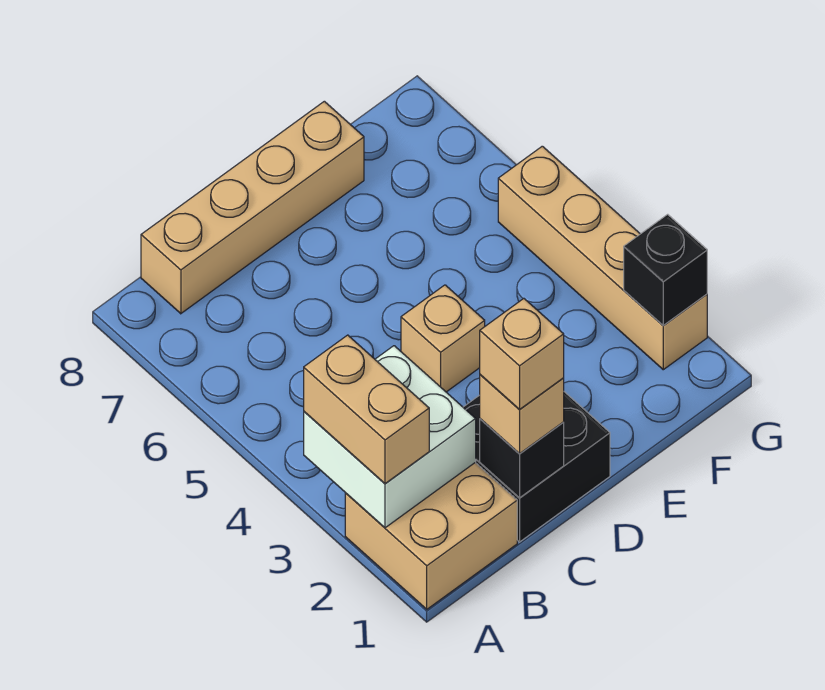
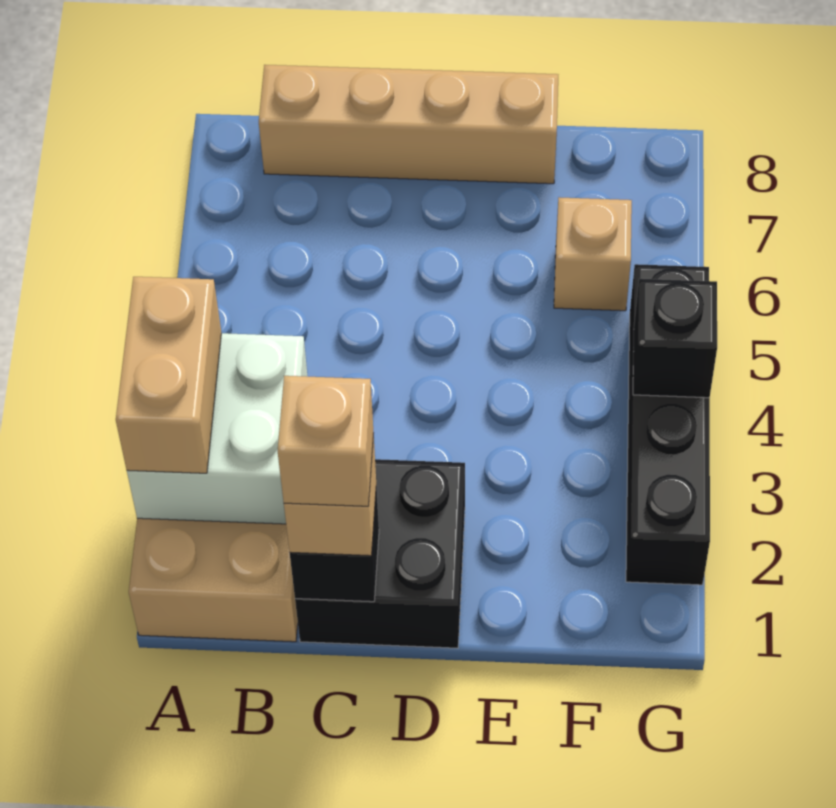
tan brick D4 level 1 -> tan brick F6 level 1
tan brick G2:G5 level 1 -> black brick G2:G5 level 1
black brick G2 level 2 -> black brick G4 level 2

